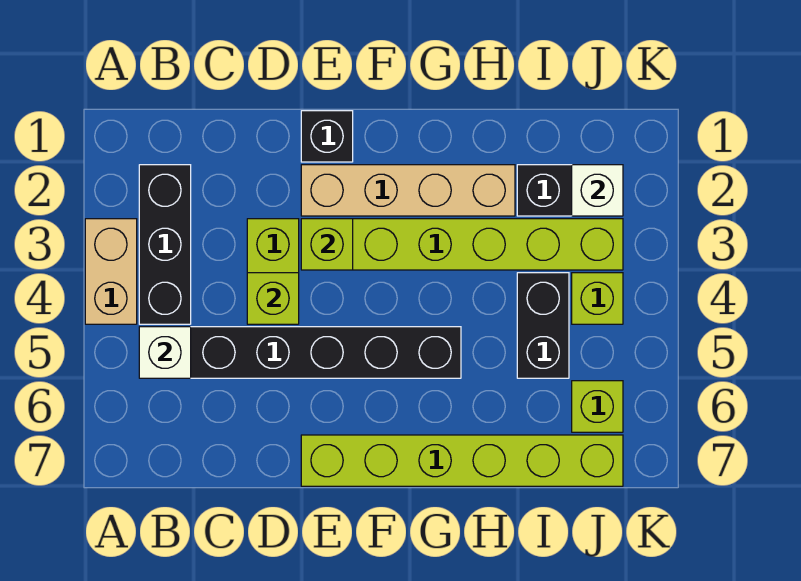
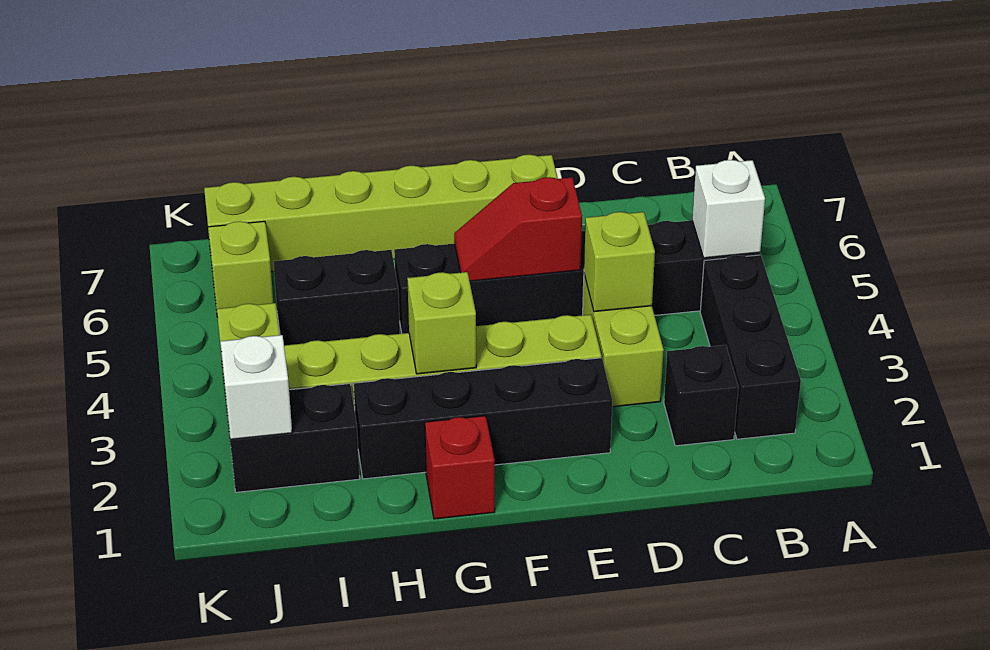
tan brick A3:A4 level 1 -> none
black brick E1 level 1 -> black brick C2 level 1
tan brick E2:H2 level 1 -> black brick E2:H2 level 1
lime brick E3 level 2 -> lime brick G3 level 2
none -> red slope E5:F5 level 2 top E
none -> red brick G1 level 1
black brick I4:I5 level 1 -> black brick H5:I5 level 1

